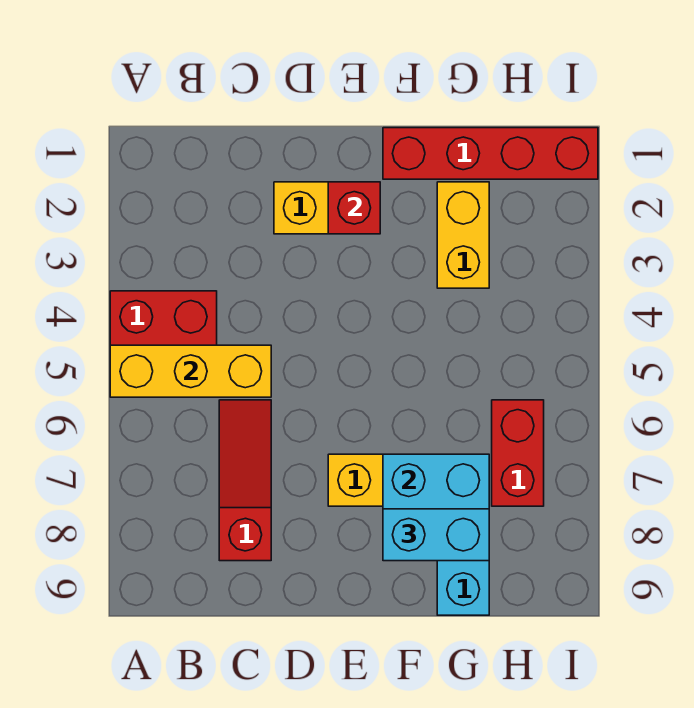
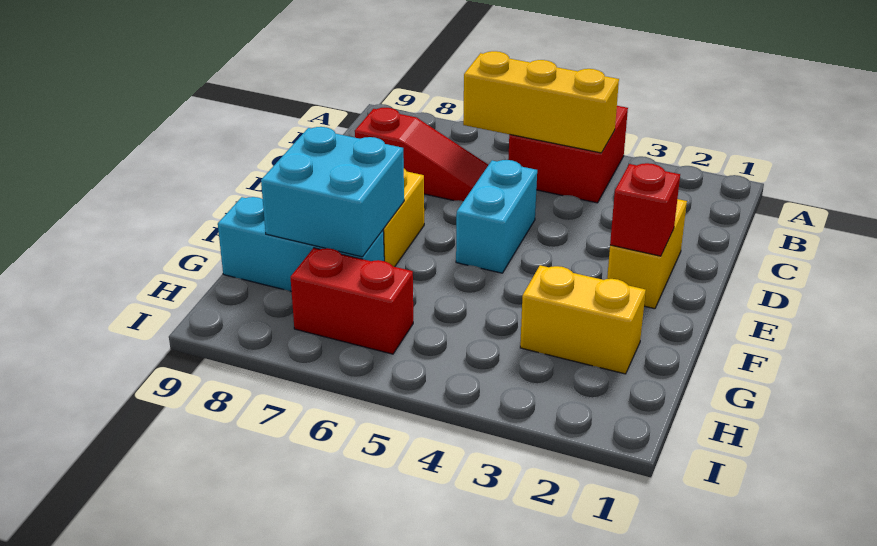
yellow brick A5:C5 level 2 -> yellow brick B4:B6 level 2
red brick F1:I1 level 1 -> none
cyan brick F8:G8 level 3 -> cyan brick D5:E5 level 1

